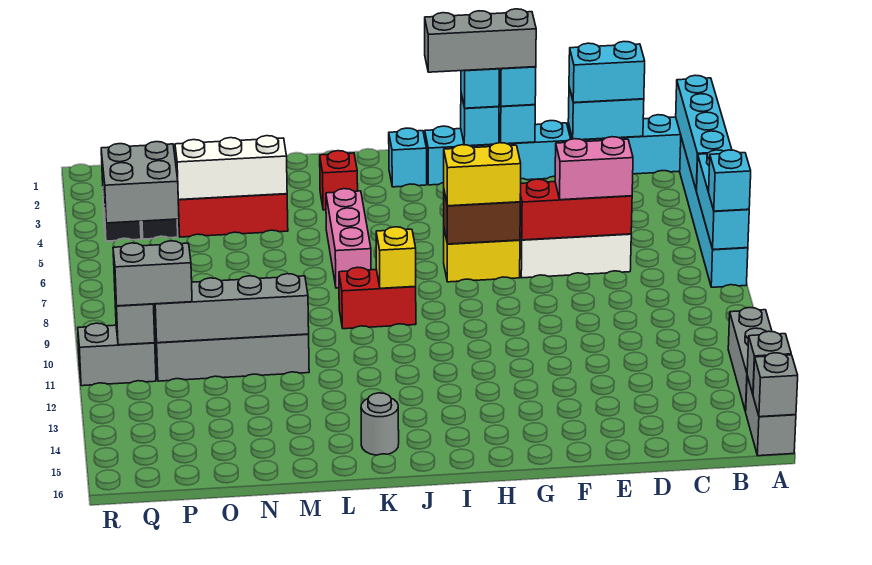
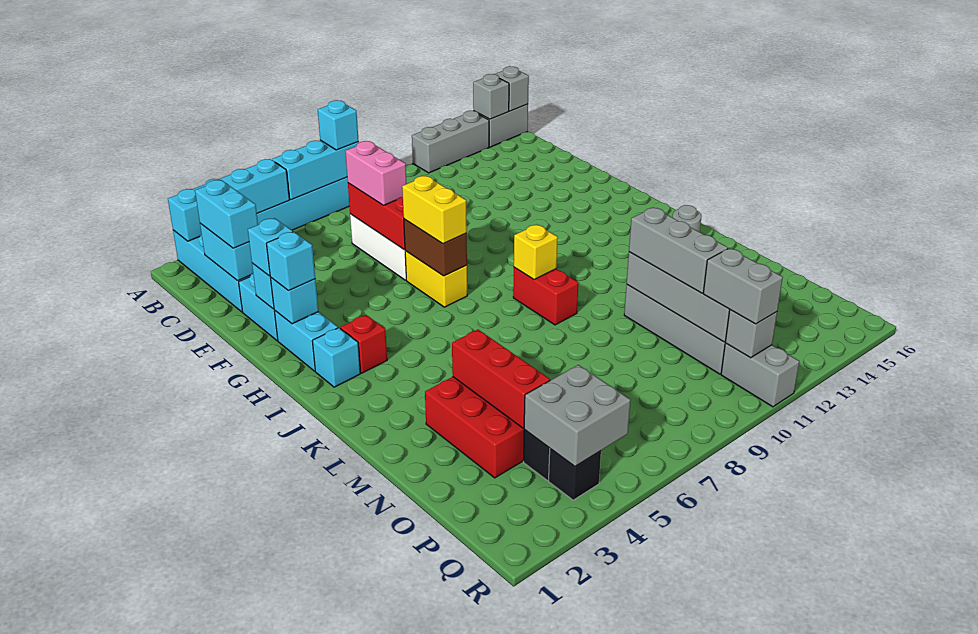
grey brick F2:H2 level 4 -> grey brick M11:O11 level 3
red brick K3 level 1 -> red brick I3 level 1
pink brick K5:K7 level 1 -> none
white brick M4:O4 level 2 -> red brick M4:O4 level 2

